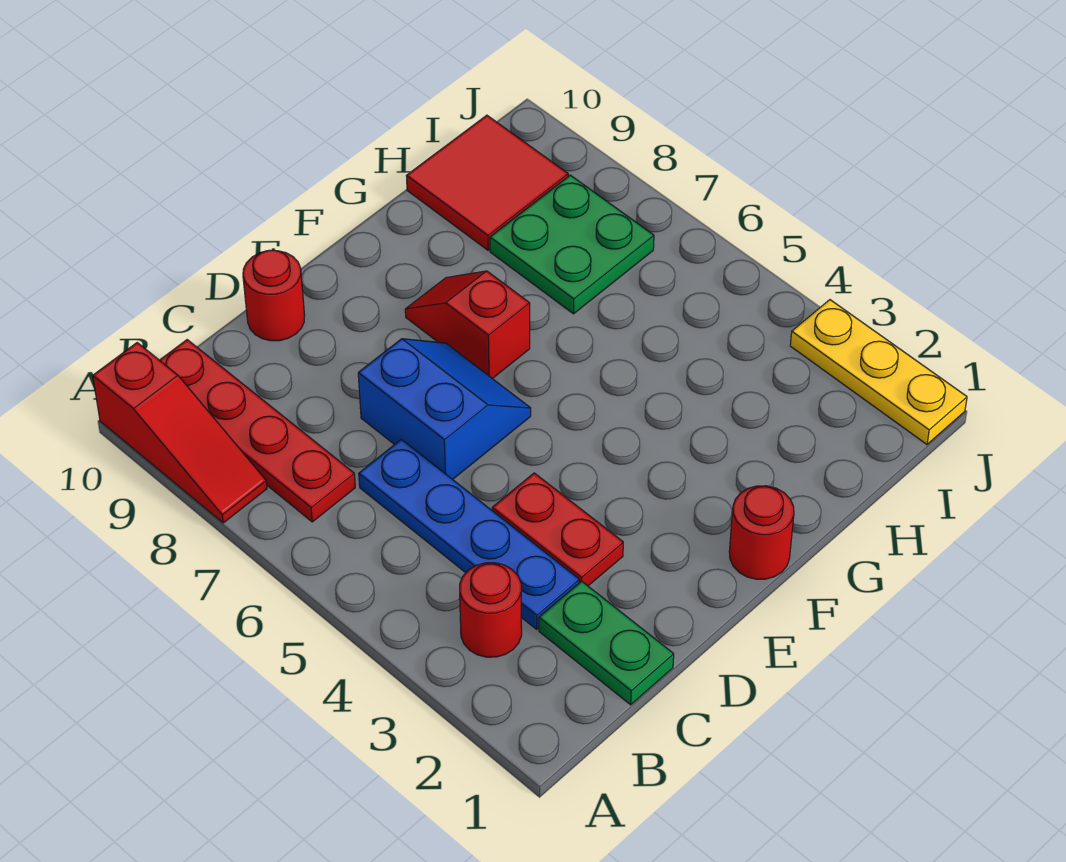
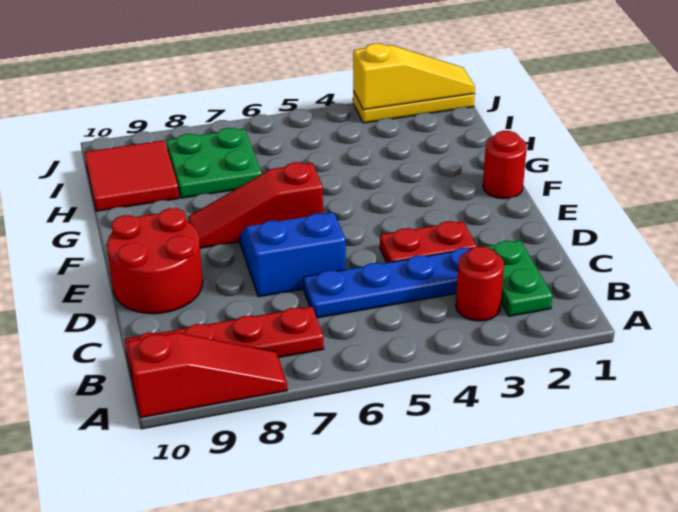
green plate C1:C2 level 1 -> green plate B2:C2 level 1
red round brick D10 level 1 -> red round brick D9:E10 level 1
red slope F7:F8 level 1 top 7 -> red slope F6:F8 level 1 top 6
none -> yellow slope J1:J3 level 2 top 3

